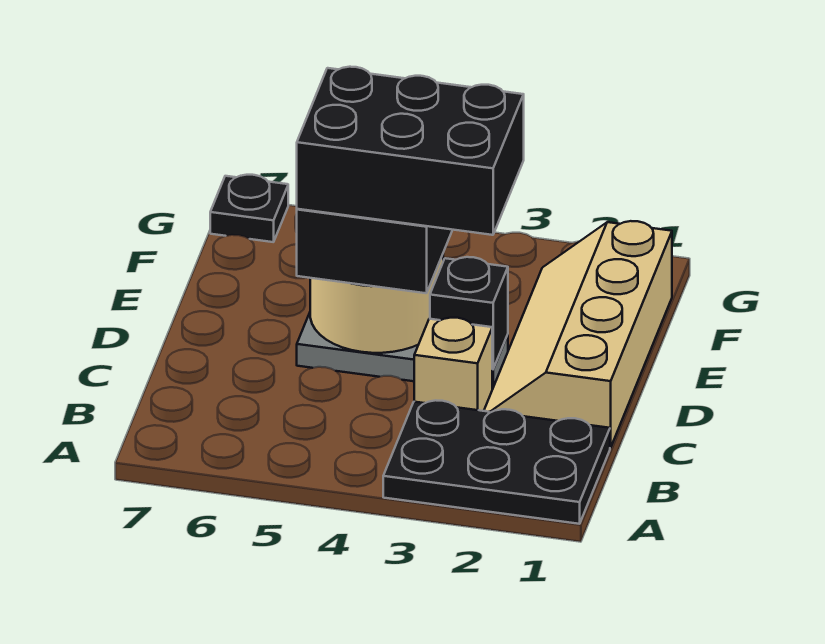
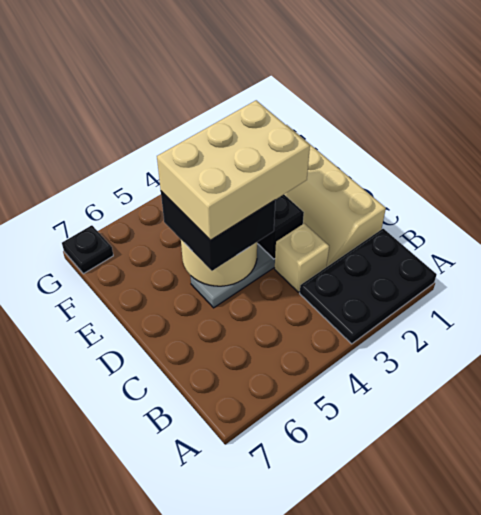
black brick D3:E5 level 4 -> tan brick D3:E5 level 4

